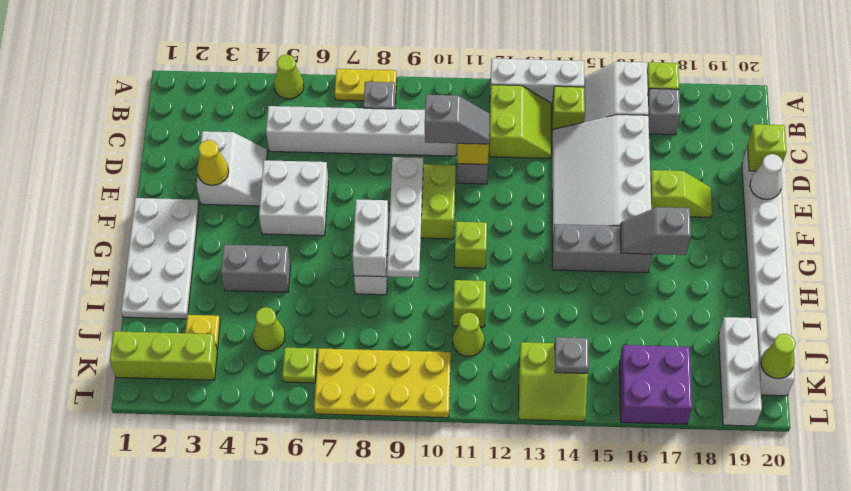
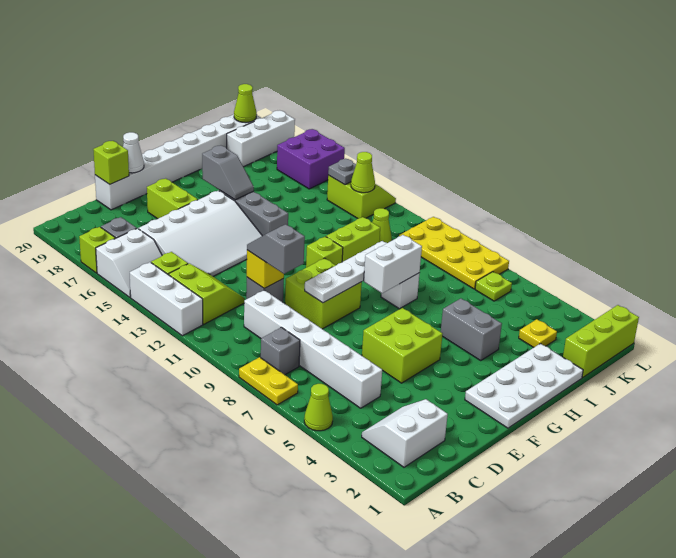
lime slope B12:C13 level 1 top 12 -> lime slope B12:C13 level 1 top B
white slope D3:E4 level 1 top 3 -> white slope B2:C3 level 1 top 2
yellow cone E3 level 2 -> none
white brick E5:F6 level 1 -> lime brick E5:F6 level 1
lime slope E17:E18 level 1 top 17 -> lime brick E17:E18 level 1
lime brick I11 level 1 -> lime brick H11:I11 level 1
lime cone J5 level 1 -> lime cone K13 level 2
lime brick K1:K3 level 1 -> lime brick J1:L1 level 1

